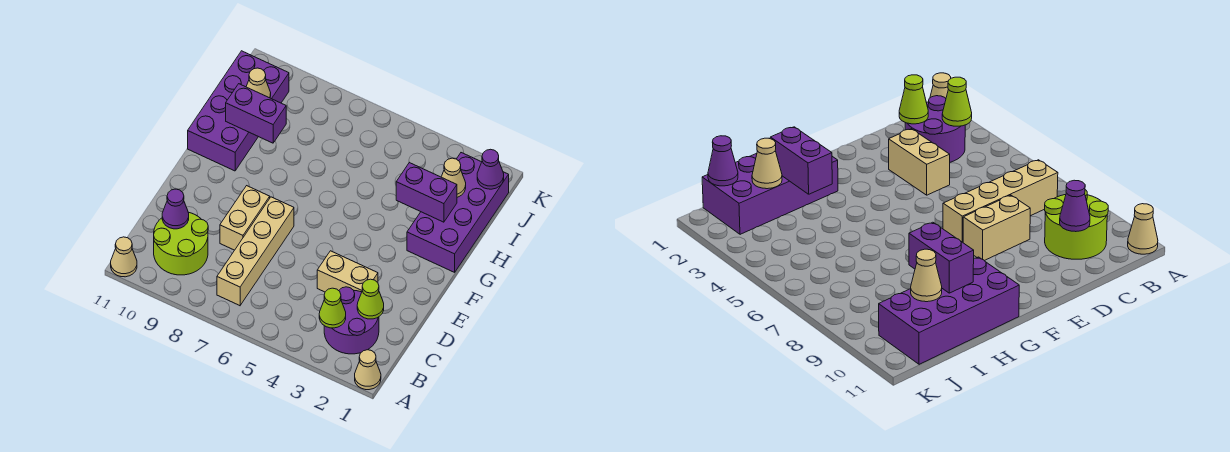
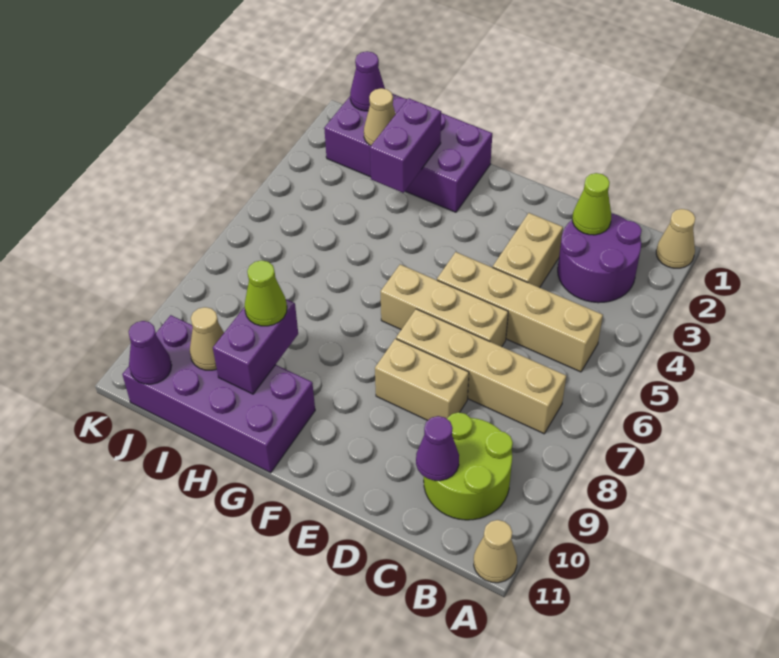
lime cone B3 level 2 -> lime cone H9 level 3
none -> tan brick B5:E5 level 1
none -> tan brick D6:F6 level 1
none -> purple cone J11 level 2

